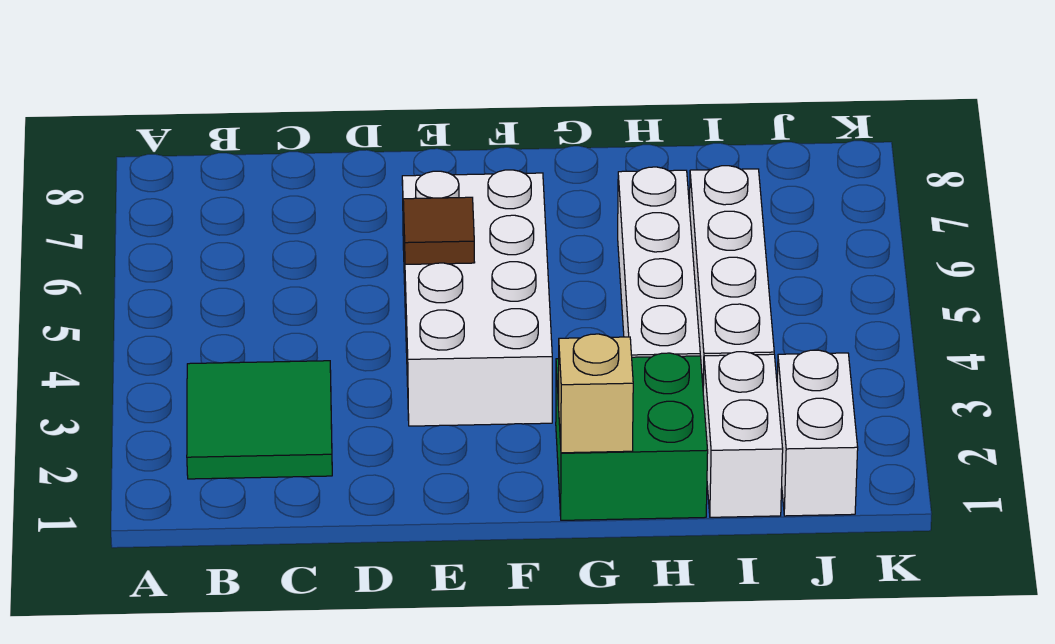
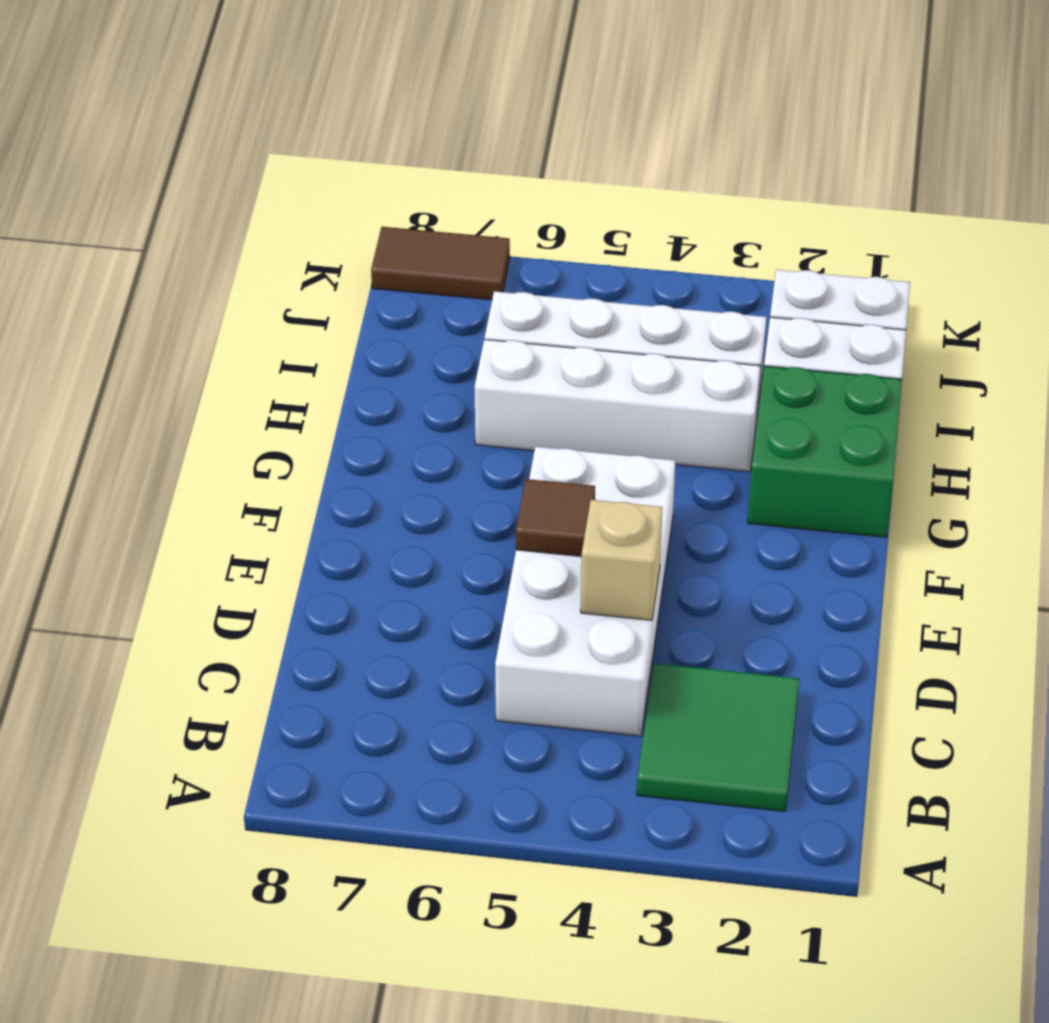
white brick E3:F6 level 1 -> white brick C4:F5 level 1
tan brick G1 level 2 -> tan brick D4 level 2
none -> brown tile K7:K8 level 1

